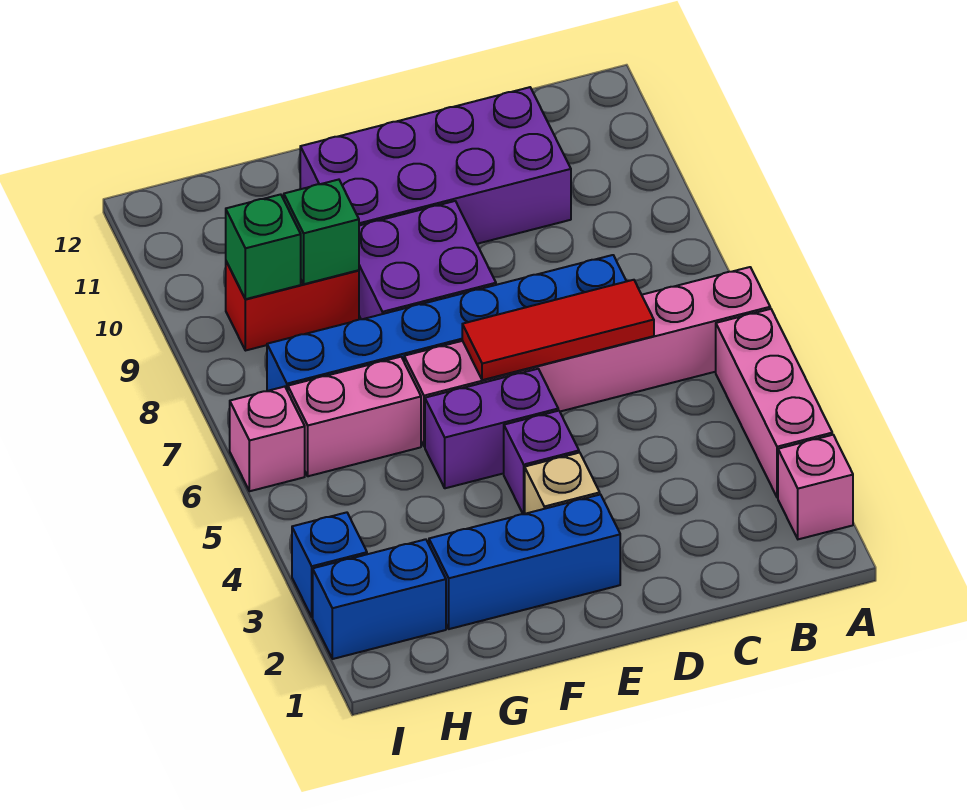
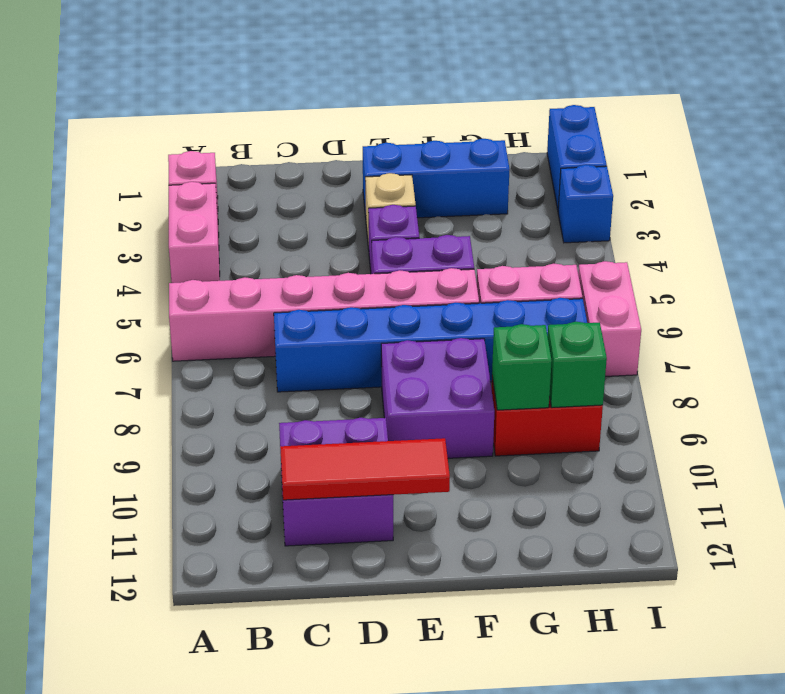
pink brick A3:A5 level 1 -> pink brick A3:A4 level 1
red tile C6:E6 level 2 -> red tile C11:E11 level 2
purple brick C10:F11 level 1 -> purple brick C10:D11 level 1
blue brick H2:I2 level 1 -> blue brick I1:I2 level 1
pink brick I6 level 1 -> pink brick I6:I7 level 1

